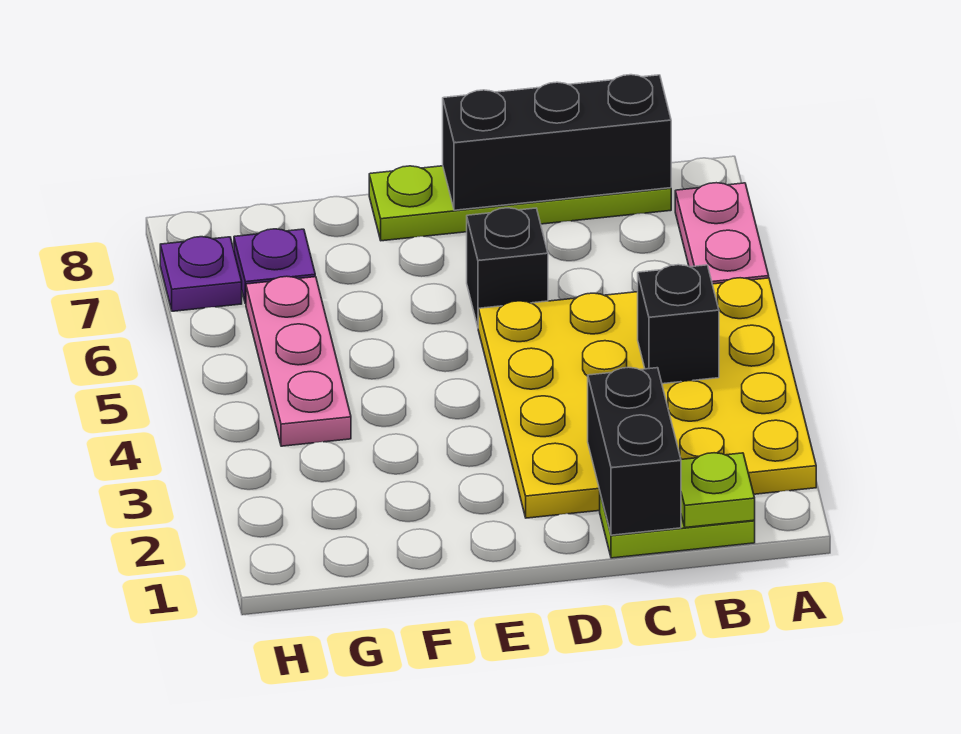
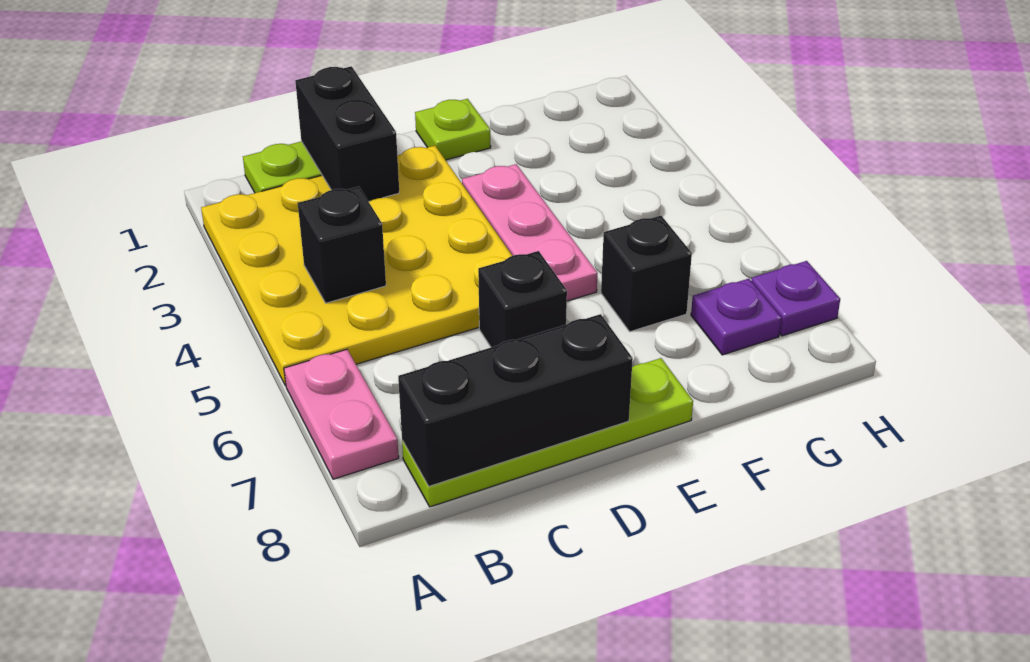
lime plate B1 level 2 -> lime plate E1 level 1
none -> black brick F6 level 1
pink plate G4:G6 level 1 -> pink plate E3:E5 level 1

